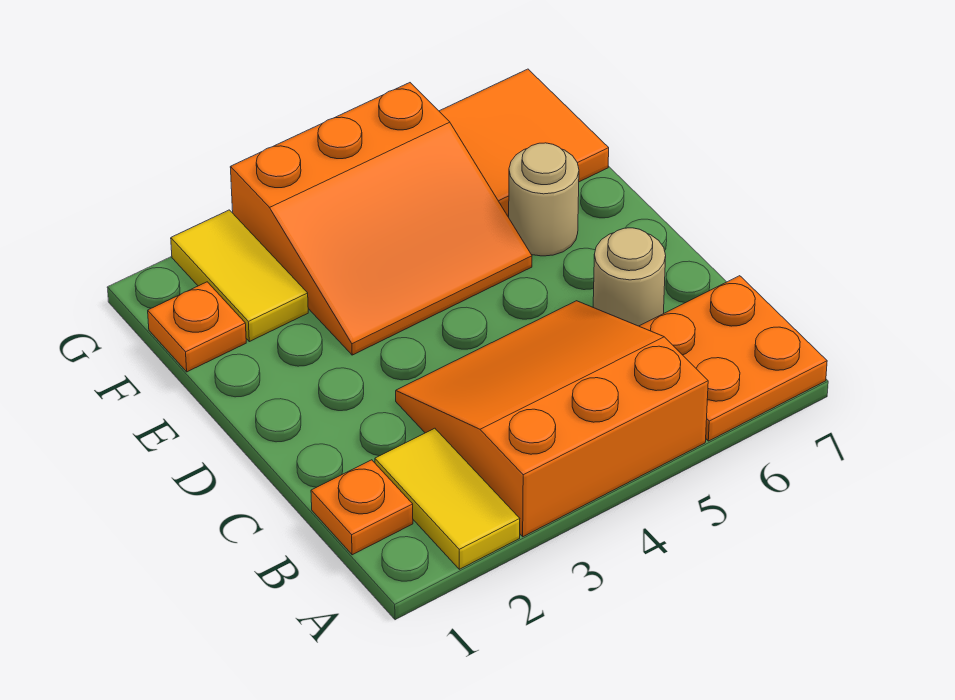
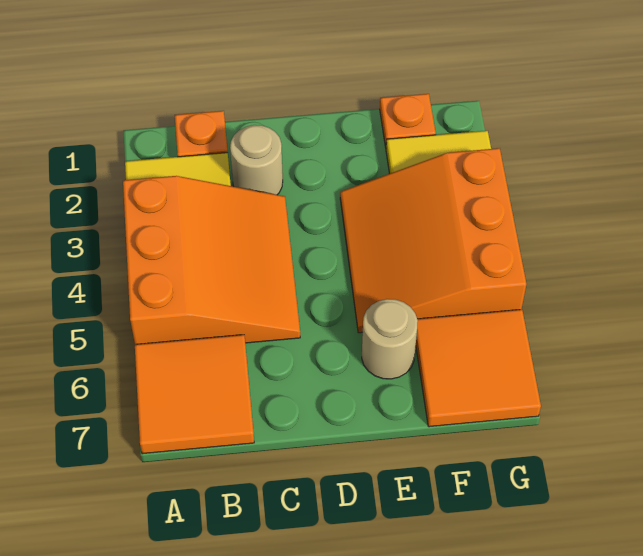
orange plate A6:B7 level 1 -> orange tile A6:B7 level 1
tan round brick C6 level 1 -> tan round brick C2 level 1

